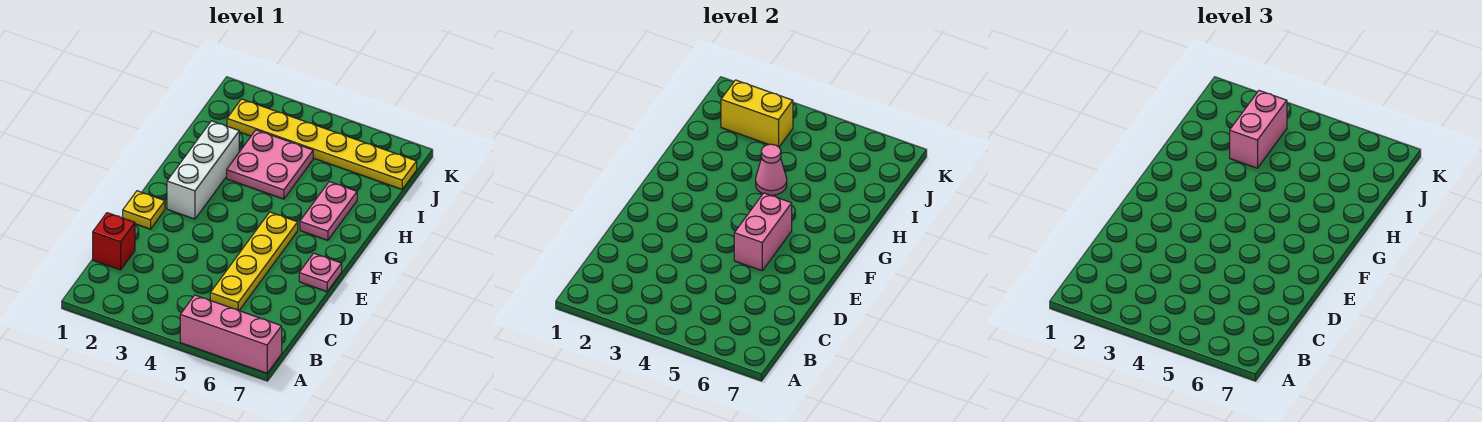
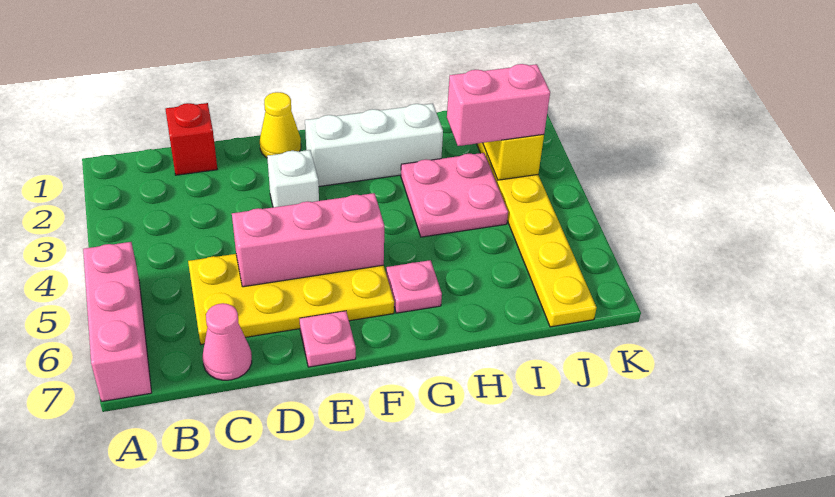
yellow plate C5:F5 level 1 -> yellow plate C5:F6 level 1
yellow plate E1 level 1 -> yellow cone E1 level 1
none -> white brick E3 level 1
pink brick E5:F5 level 2 -> pink brick D5:F5 level 2
pink plate G6:H6 level 1 -> pink plate G6 level 1
pink cone H4 level 2 -> pink cone C7 level 1

